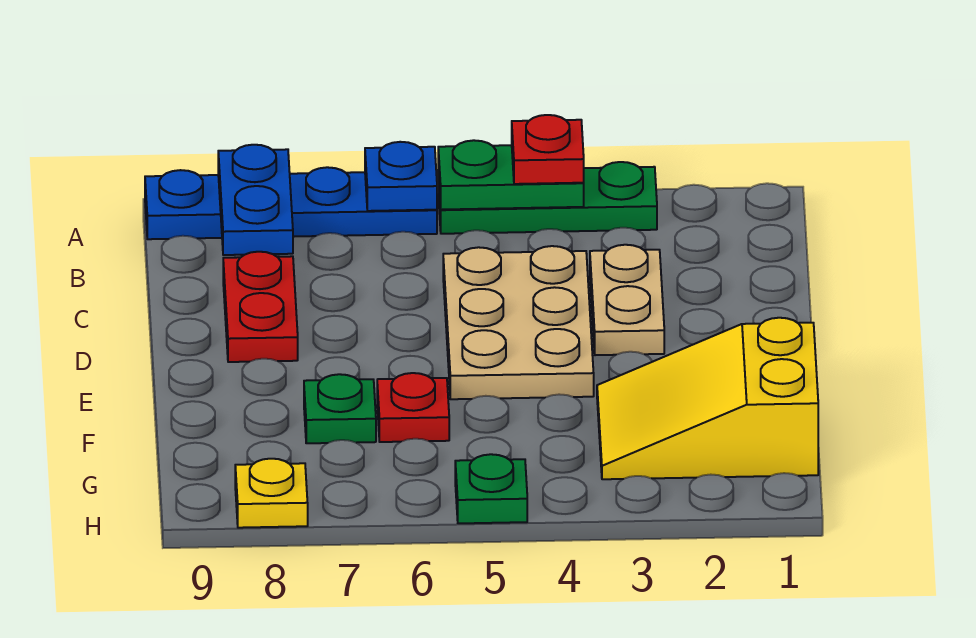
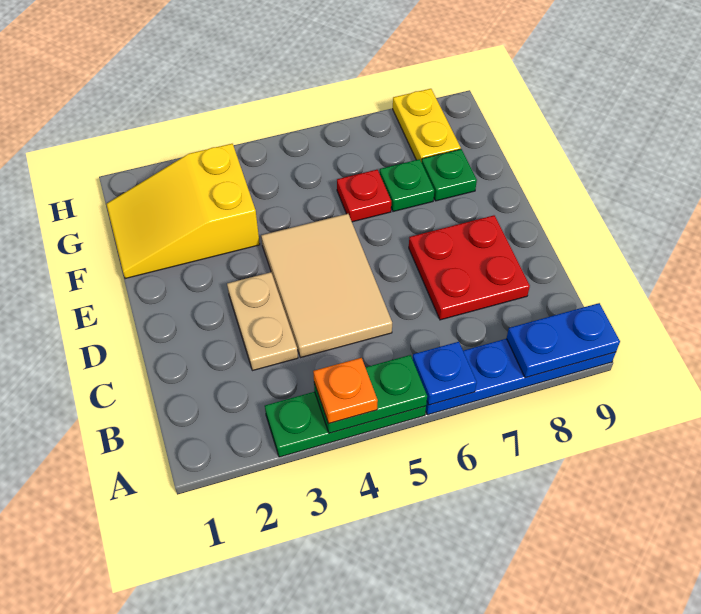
red plate A4 level 3 -> orange plate A4 level 3
blue plate A8:B8 level 2 -> blue plate A8:A9 level 2
tan plate C4:E5 level 1 -> tan tile C4:E5 level 1
red plate C8:D8 level 1 -> red plate C7:D8 level 1
yellow slope F1:G3 level 1 top 1 -> yellow slope F1:G3 level 1 top 3
green plate H5 level 1 -> green plate F8 level 1
yellow plate H8 level 1 -> yellow plate G8:H8 level 1

